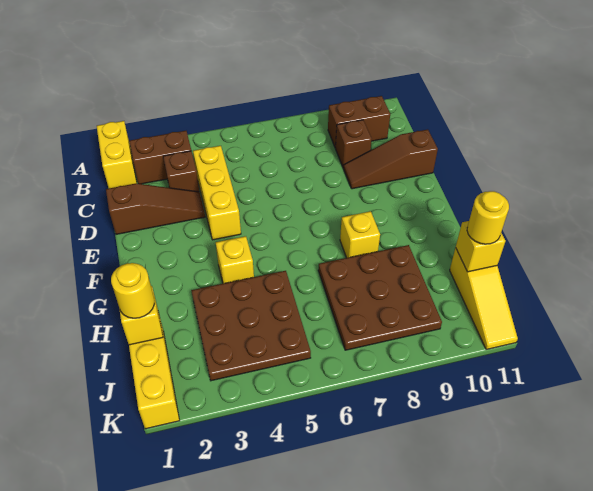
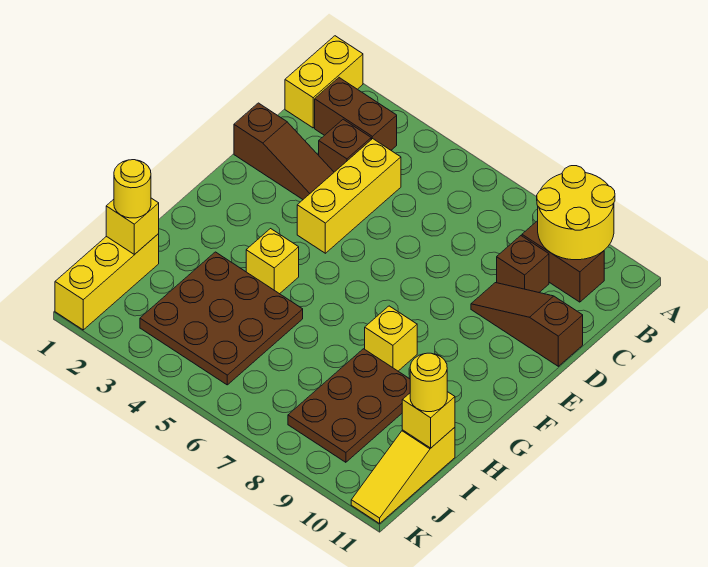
none -> yellow round brick A9:B10 level 2
brown plate H7:J9 level 1 -> brown plate H8:J9 level 1

